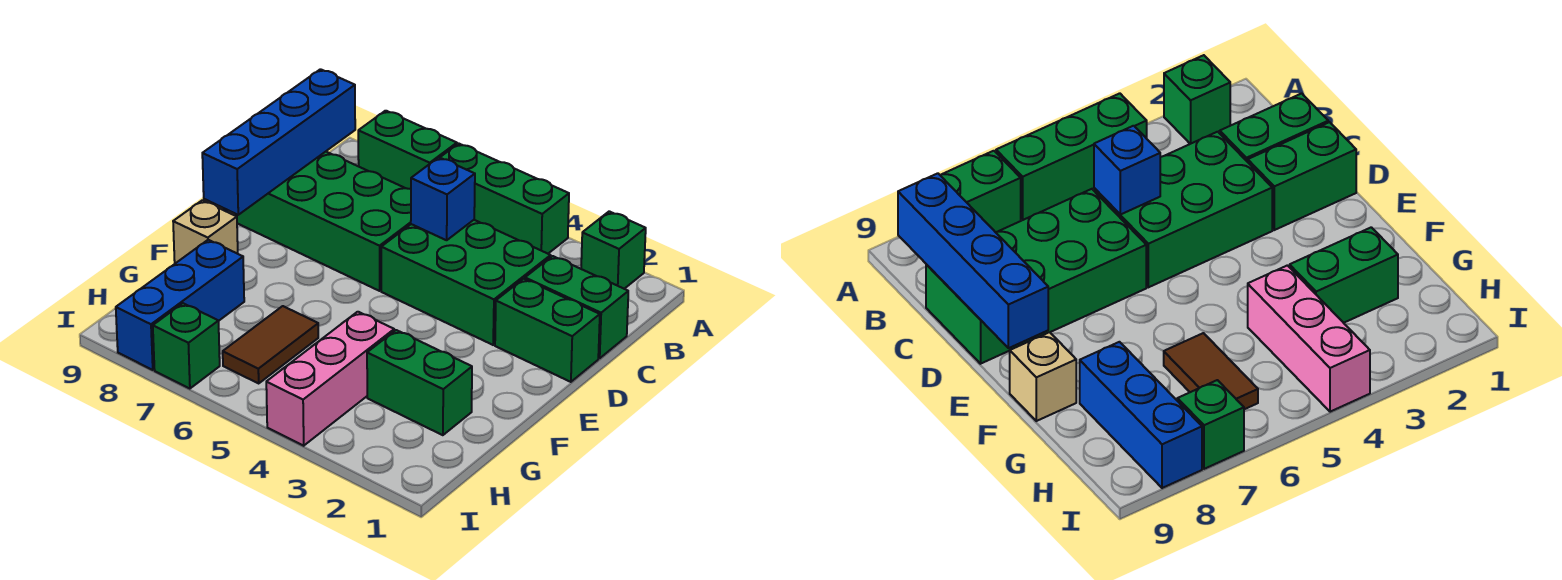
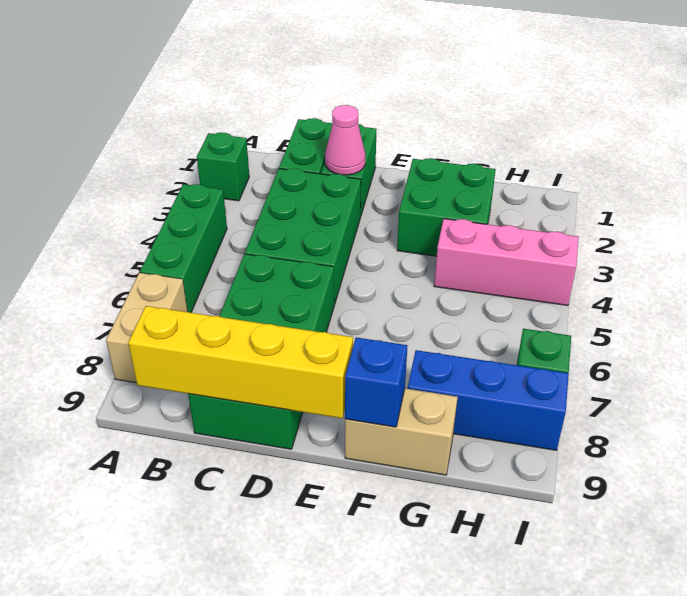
green brick A7:A8 level 1 -> tan brick A7:A8 level 1
blue brick B9:E9 level 2 -> yellow brick B9:E9 level 2
blue brick C5 level 2 -> blue brick F9 level 2
none -> pink cone D2 level 2
tan brick F9 level 1 -> tan brick F9:G9 level 1
green brick G2:G3 level 1 -> green brick F2:G3 level 1
brown tile G6:H6 level 1 -> none

